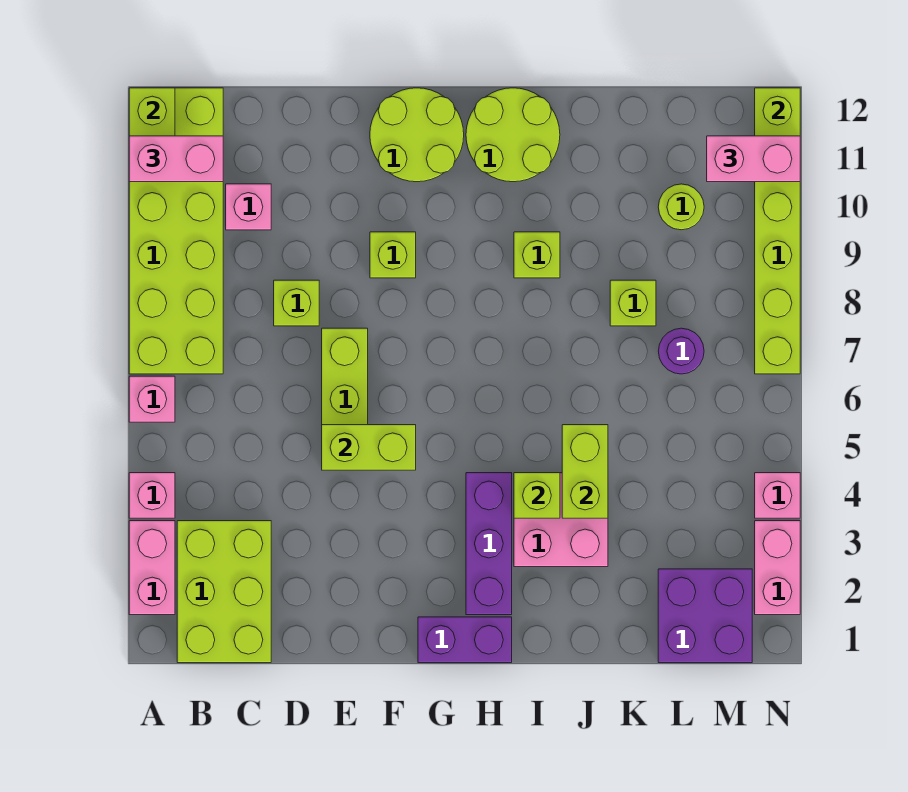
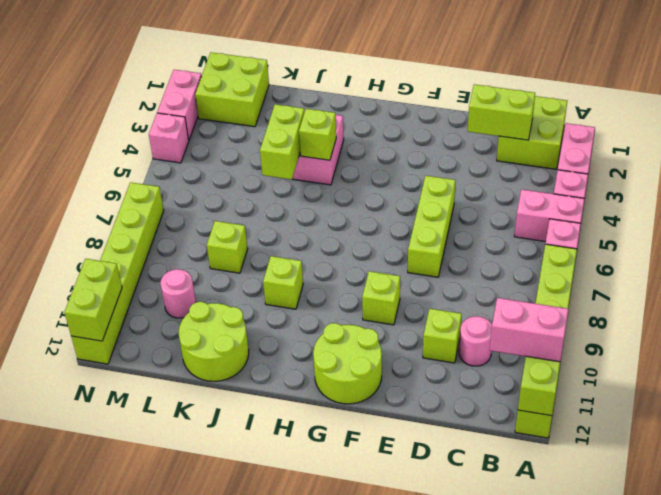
lime brick A7:B12 level 1 -> lime brick A7:A12 level 1
lime brick B1:C3 level 1 -> lime brick B1:C2 level 1
pink brick C10 level 1 -> pink round brick C10 level 1
lime brick D8 level 1 -> lime brick D10 level 1
lime brick E5:F5 level 2 -> lime brick C2:D2 level 2
purple brick G1:H1 level 1 -> none
purple brick H2:H4 level 1 -> none
lime round brick H11:I12 level 1 -> lime round brick J11:K12 level 1
purple brick L1:M2 level 1 -> lime brick L1:M2 level 1
purple round brick L7 level 1 -> none
lime round brick L10 level 1 -> pink round brick L10 level 1
pink brick M11:N11 level 3 -> pink brick A5:B5 level 1

